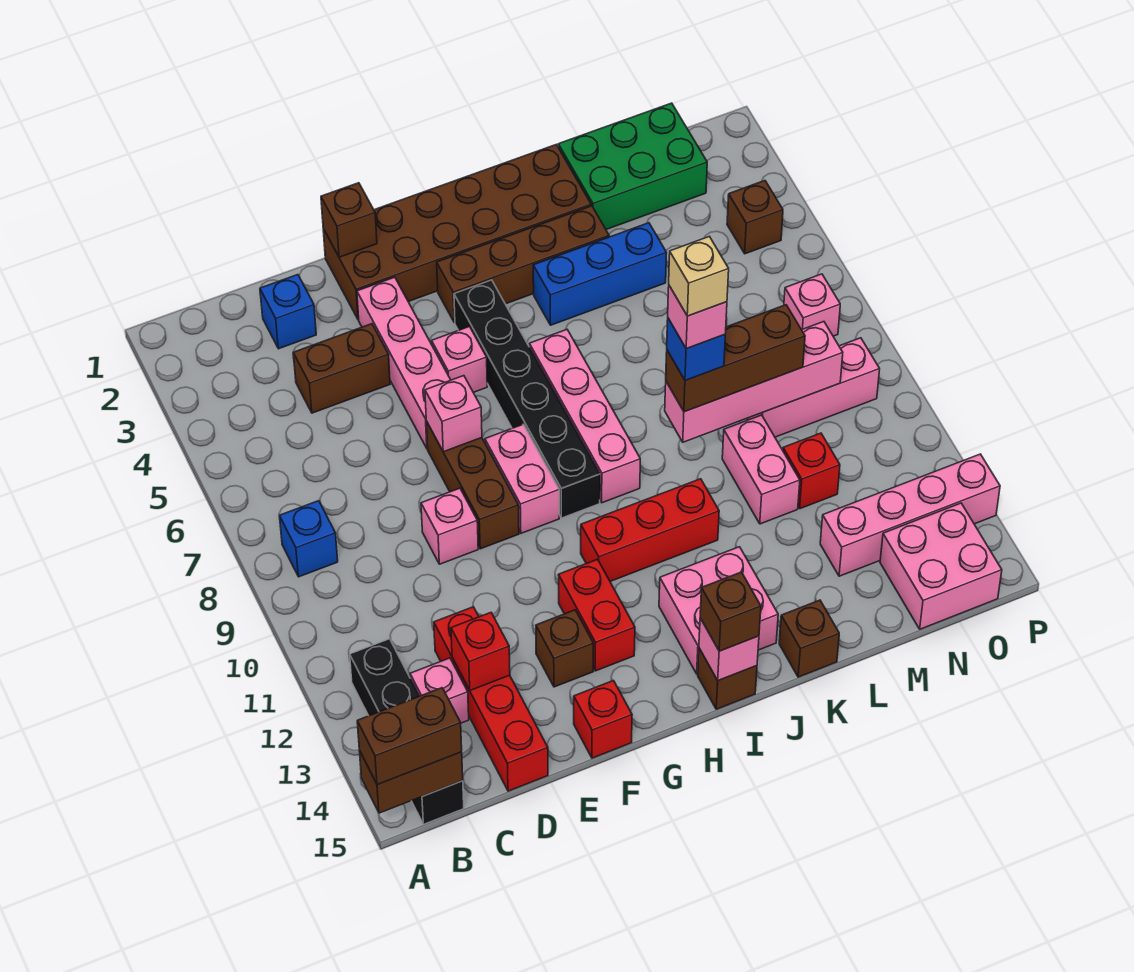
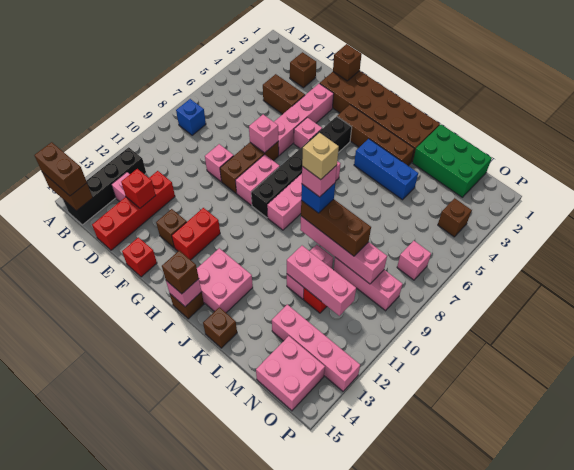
blue brick D2 level 1 -> brown brick D2 level 1
red brick H11:J11 level 1 -> none
none -> pink brick L11:N11 level 2

